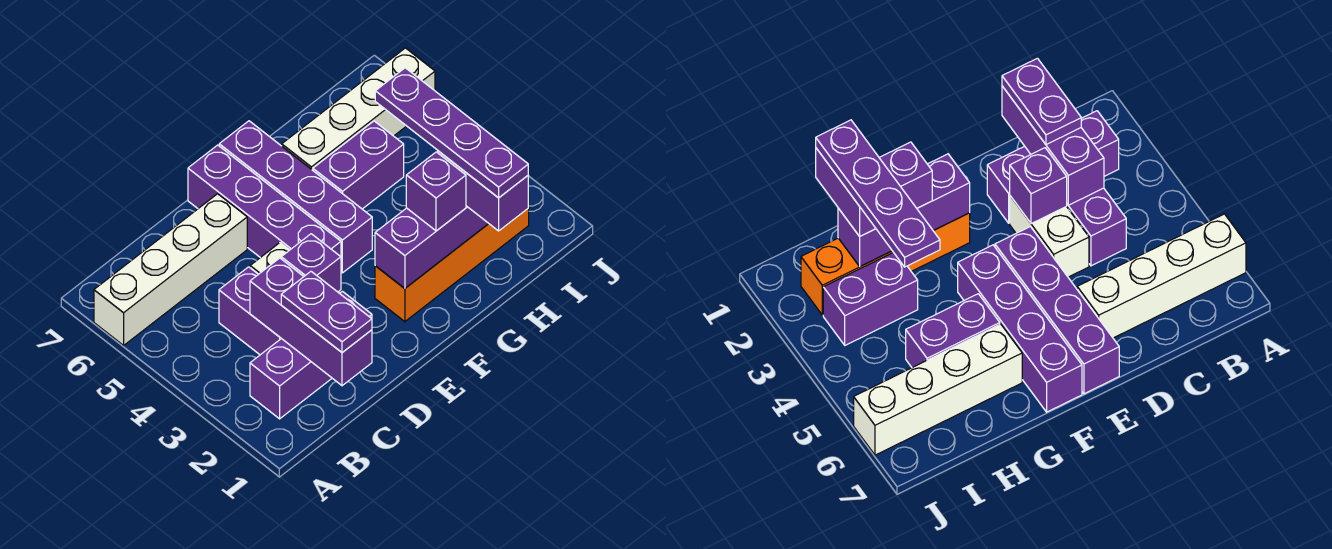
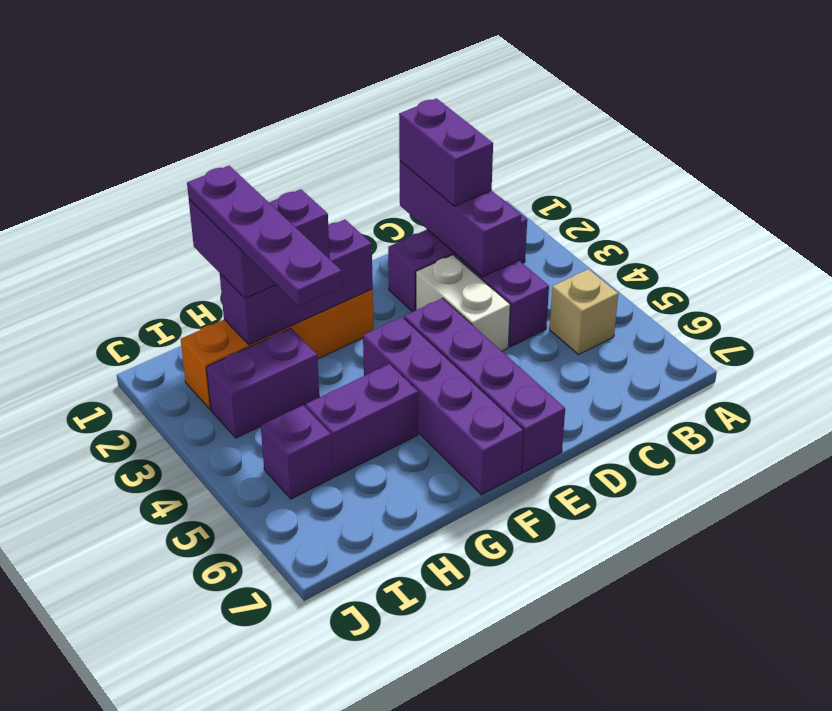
white brick A6:D6 level 1 -> none
none -> tan brick B5 level 1
purple plate C1:C2 level 3 -> purple brick C1:C2 level 3
purple brick D3 level 2 -> purple brick I5 level 1
white brick G6:J6 level 1 -> none

